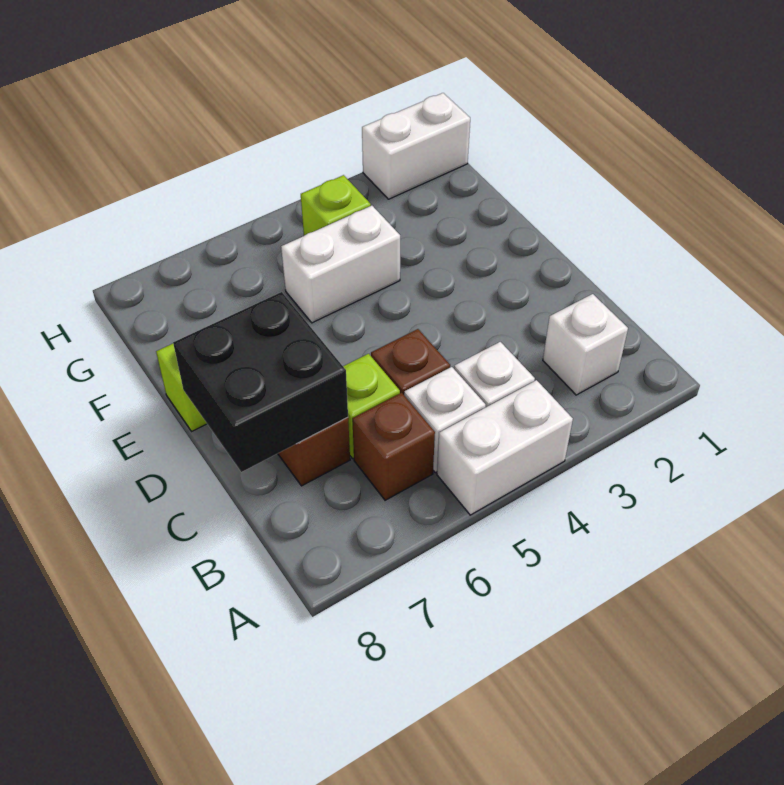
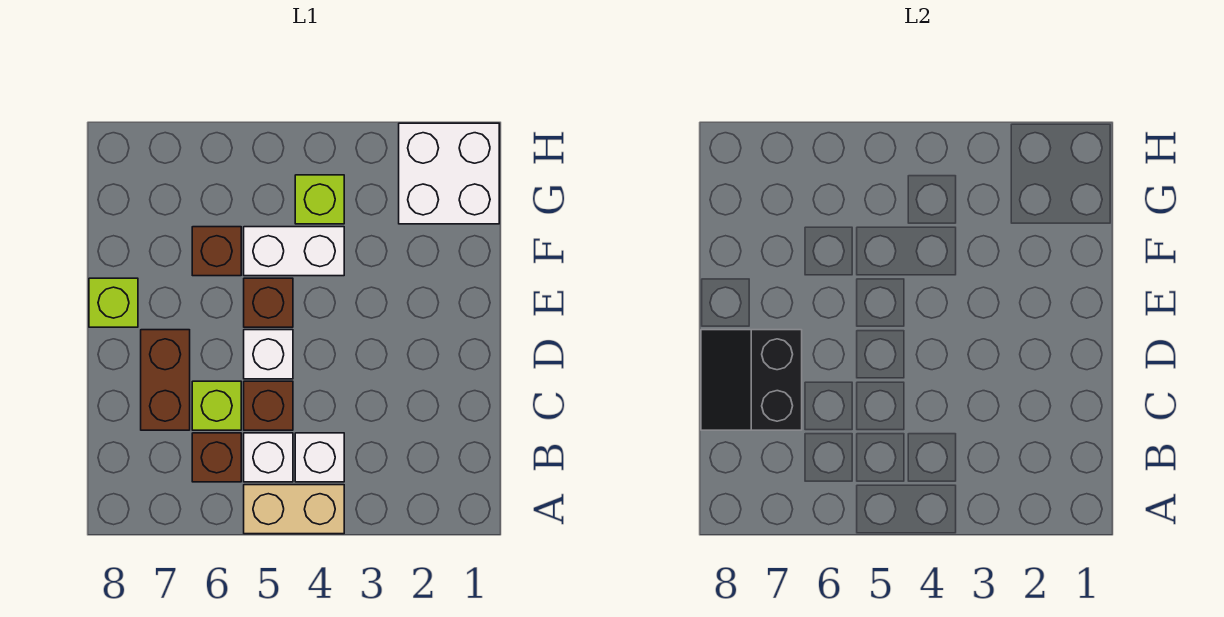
white brick A4:A5 level 1 -> tan brick A4:A5 level 1
white brick B2 level 1 -> white brick D5 level 1
black brick C7:D8 level 2 -> black slope C7:D8 level 2 top 7
none -> brown brick E5 level 1
none -> brown brick F6 level 1
white brick H1:H2 level 1 -> white brick G1:H2 level 1

